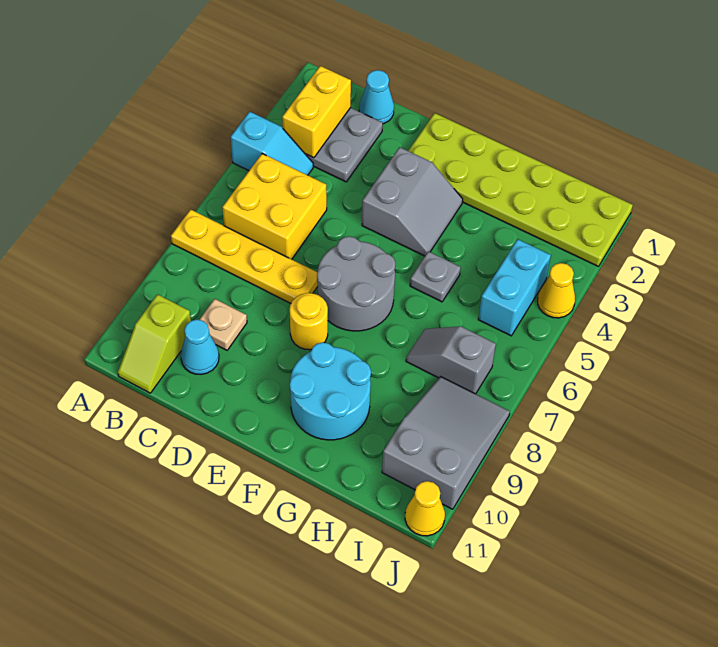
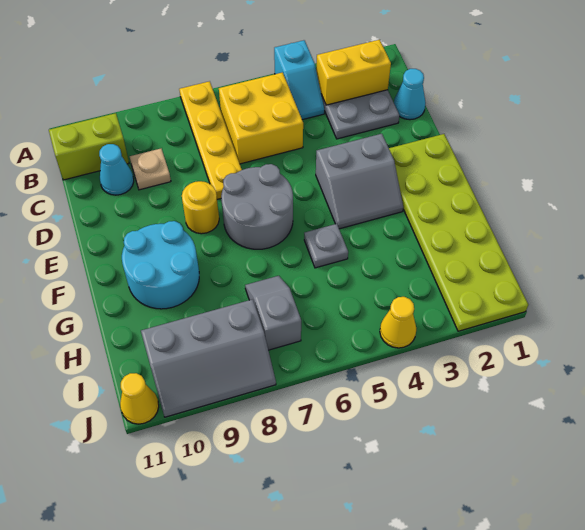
lime slope B10:B11 level 1 top 10 -> lime brick B10:B11 level 1
cyan brick I4:I5 level 1 -> none
grey slope I8:J10 level 1 top 10 -> grey slope I8:J10 level 1 top I

